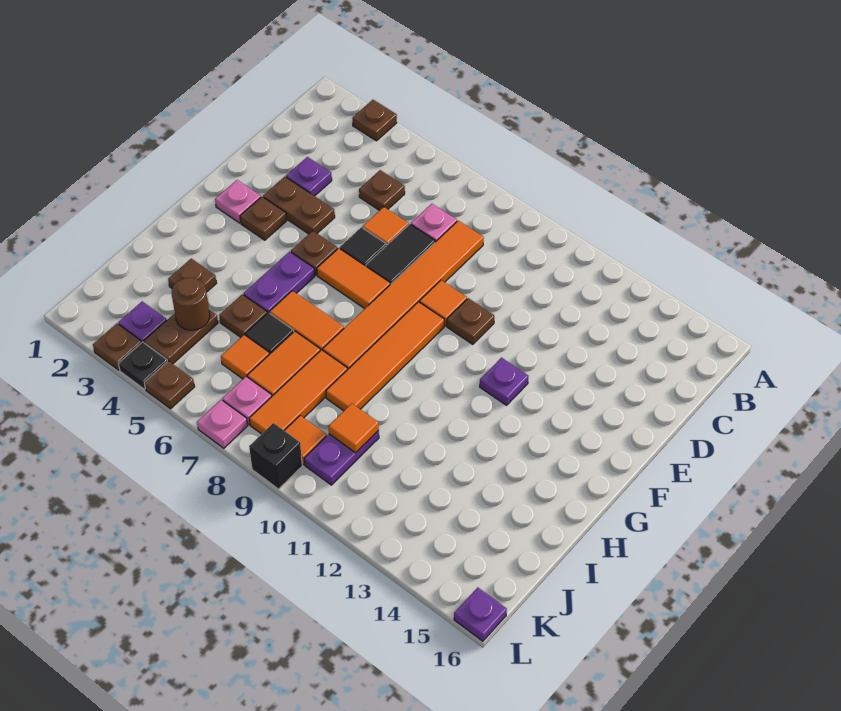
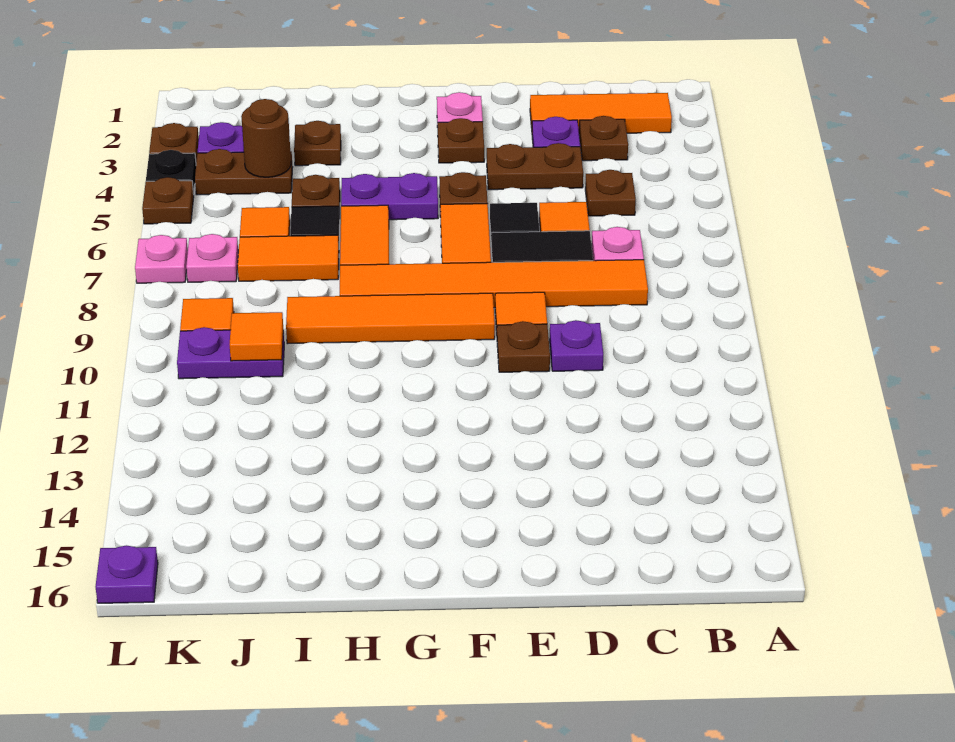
brown plate A3 level 1 -> brown plate C3 level 1
brown plate E3:E4 level 1 -> brown plate D4:E4 level 1
purple plate F12 level 1 -> purple plate D10 level 1
orange tile I8:K8 level 1 -> orange tile B2:D2 level 1
black brick L9 level 1 -> none

